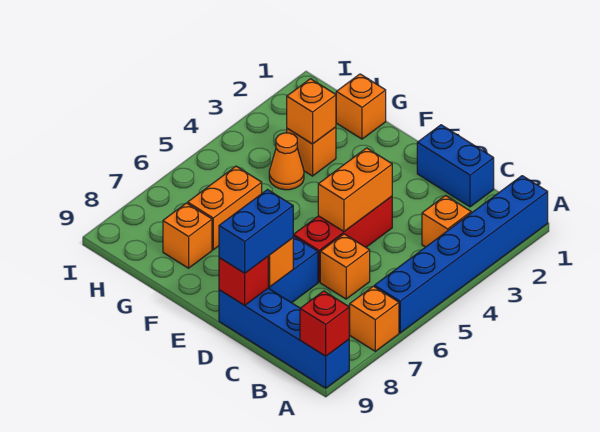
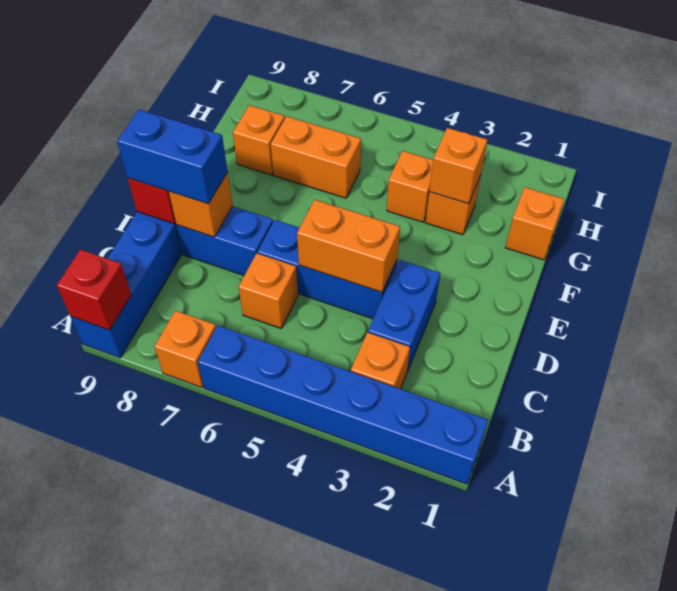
blue brick C1:D1 level 1 -> blue brick C3:D3 level 1
red brick D4:D6 level 1 -> blue brick D4:D6 level 1
orange cone G4 level 1 -> orange brick G4 level 1

